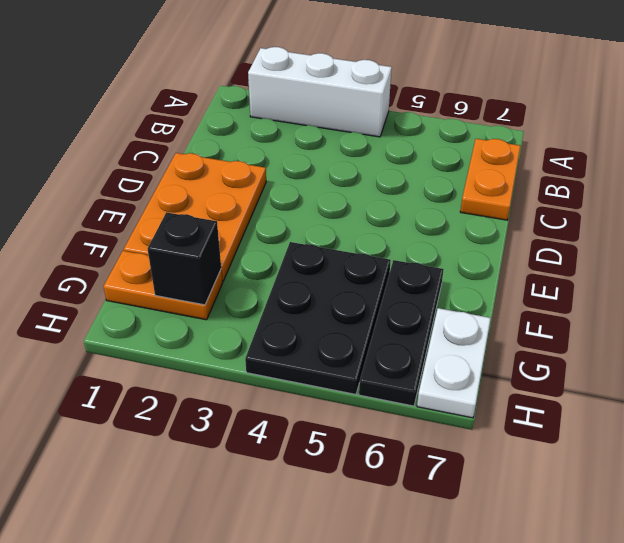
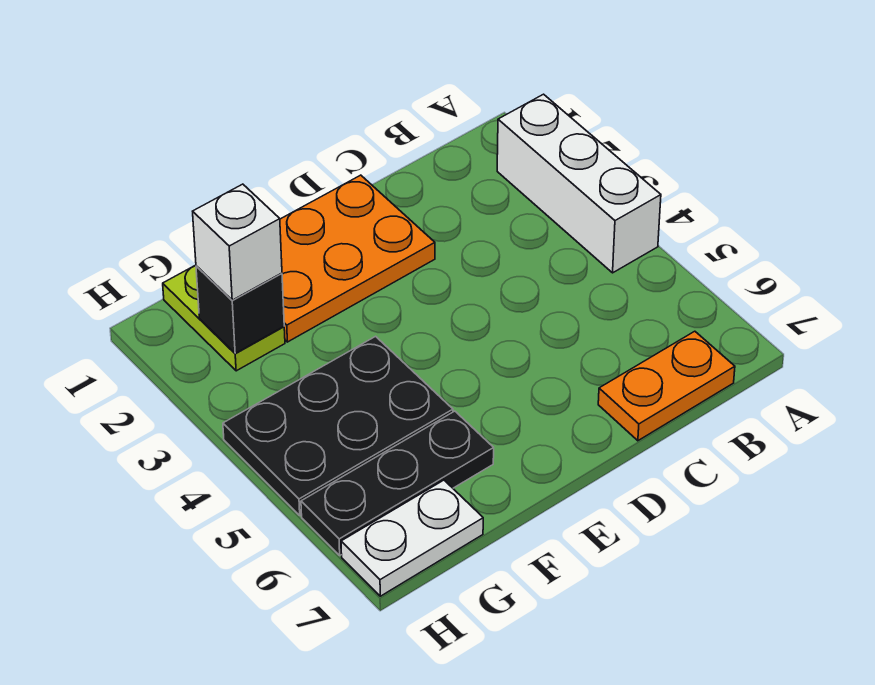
orange plate G1:G2 level 1 -> lime plate G1:G2 level 1
none -> white brick G2 level 3

